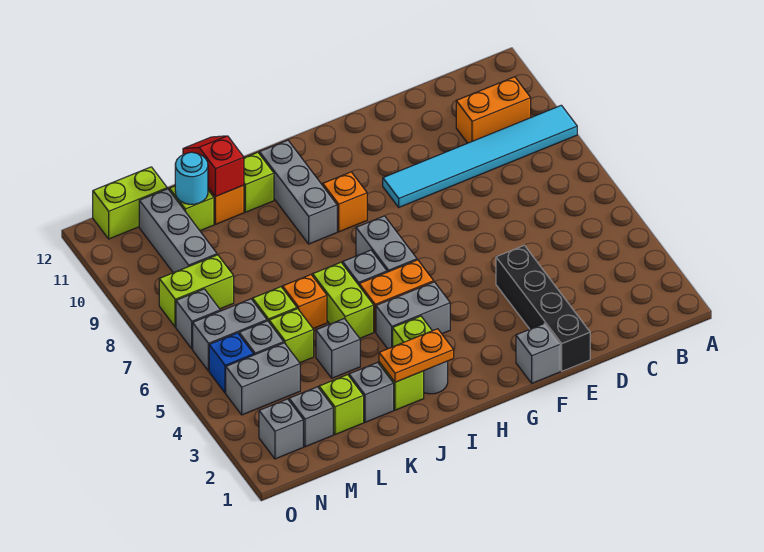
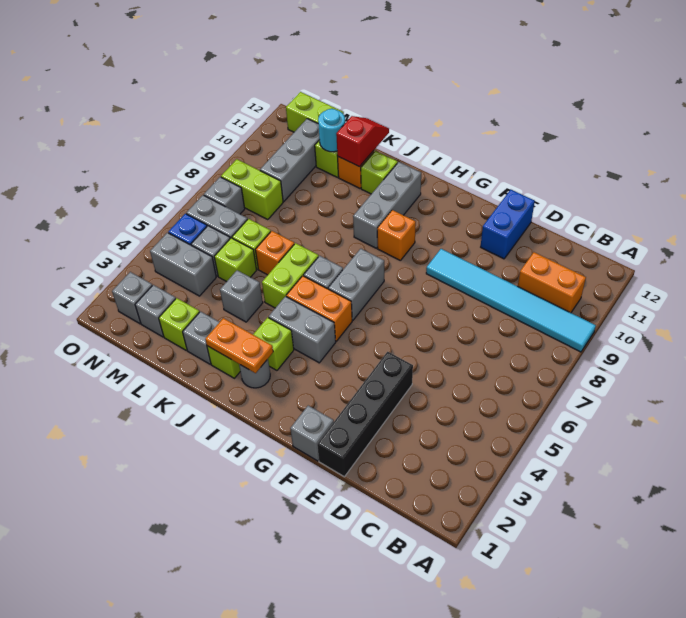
none -> blue brick E11:E12 level 1

